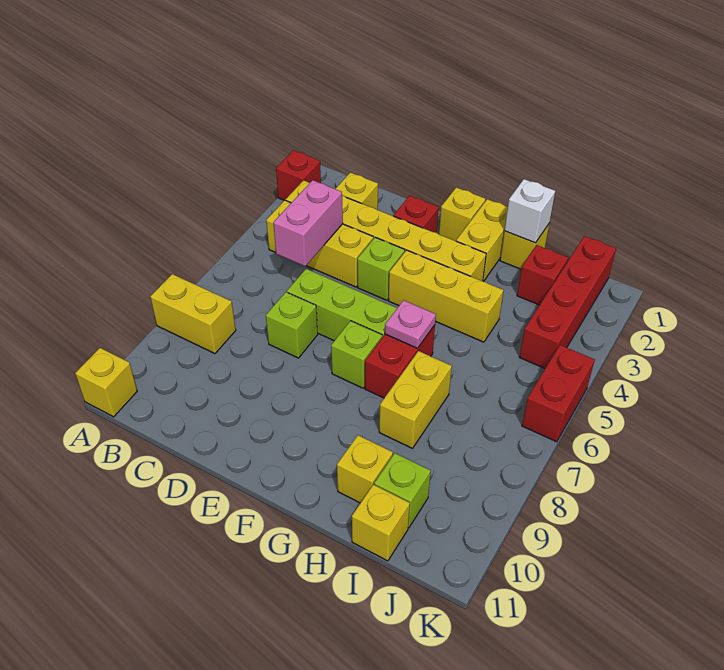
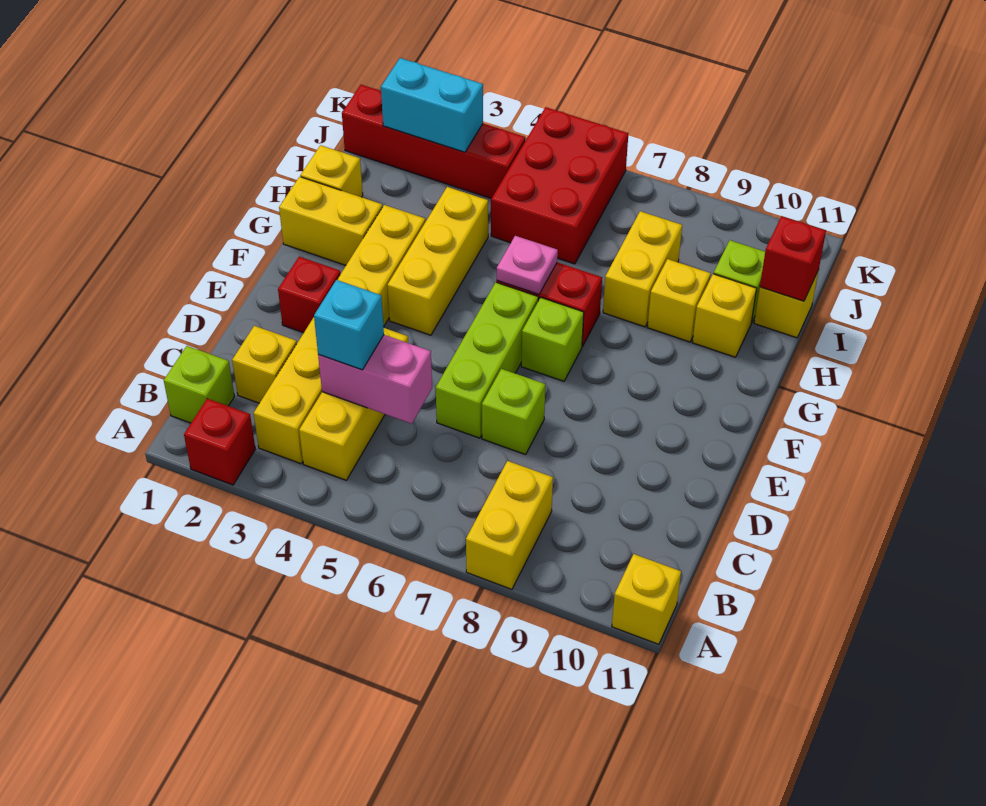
none -> cyan brick C4 level 3
lime brick E4 level 1 -> lime brick B1 level 1
yellow brick F1 level 1 -> yellow brick H9 level 1
white brick H1 level 2 -> none
yellow brick H7:H8 level 1 -> yellow brick H8:I8 level 1
red brick I2 level 1 -> red brick I11 level 2
none -> cyan brick J2:J3 level 2
red brick K5:K6 level 1 -> red brick I5:K6 level 1

